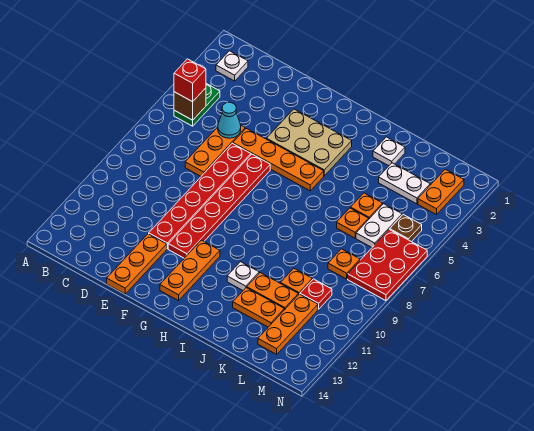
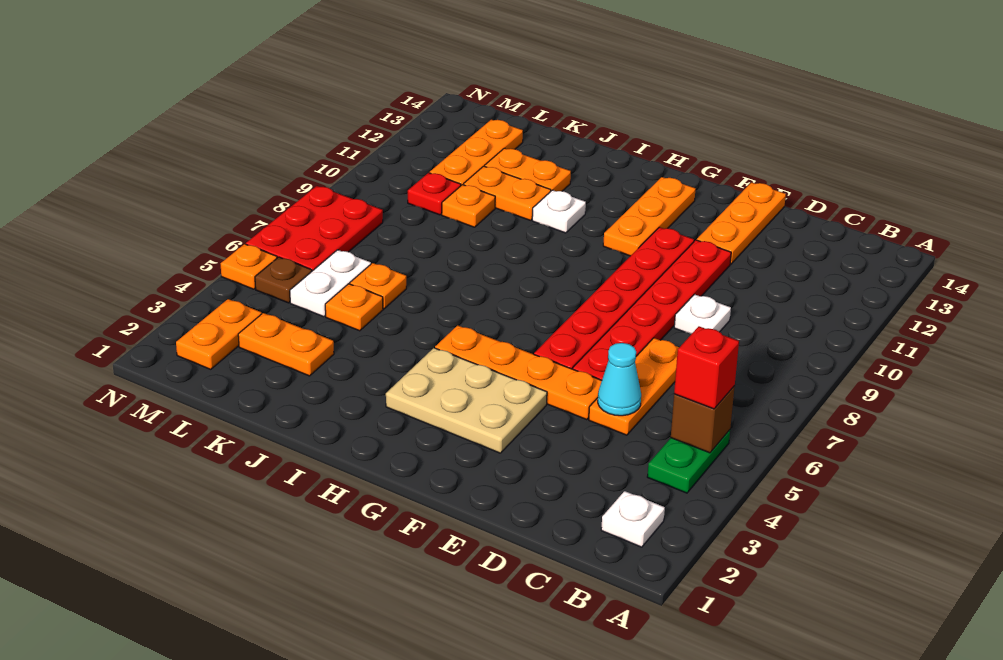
white plate J2 level 1 -> white plate D9 level 1
white plate K3:L3 level 1 -> orange plate K3:L3 level 1
orange plate L8 level 1 -> orange plate N5 level 1

